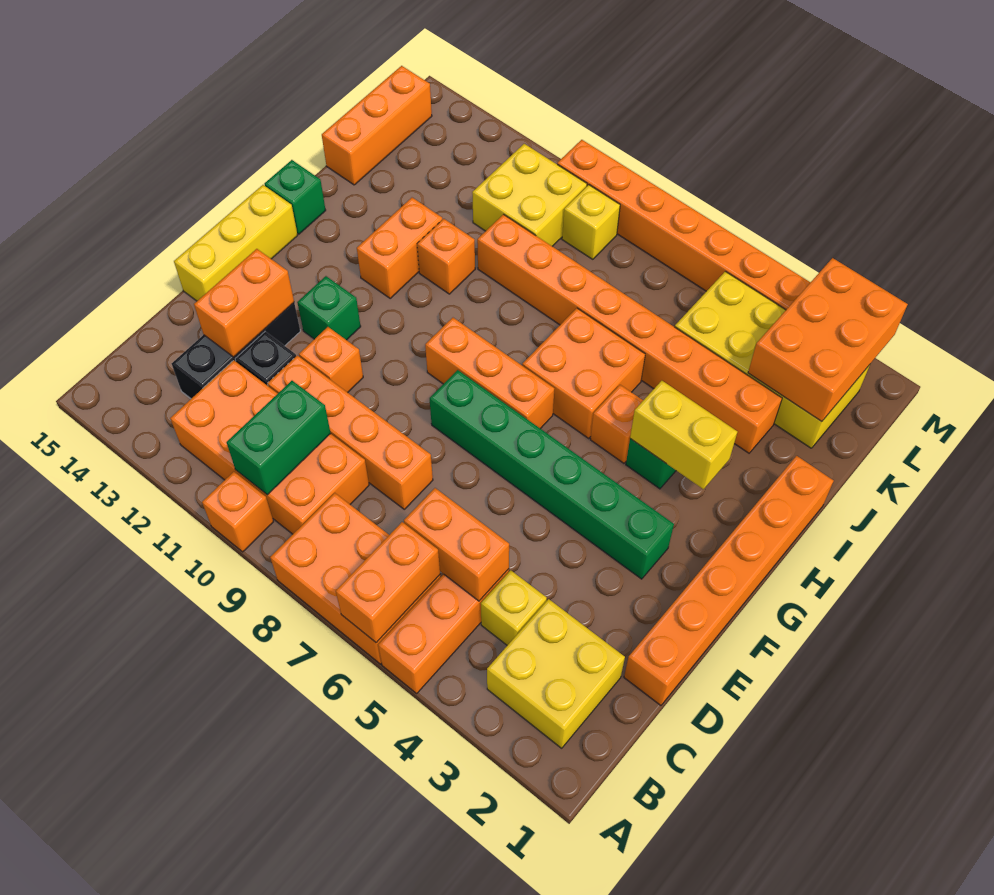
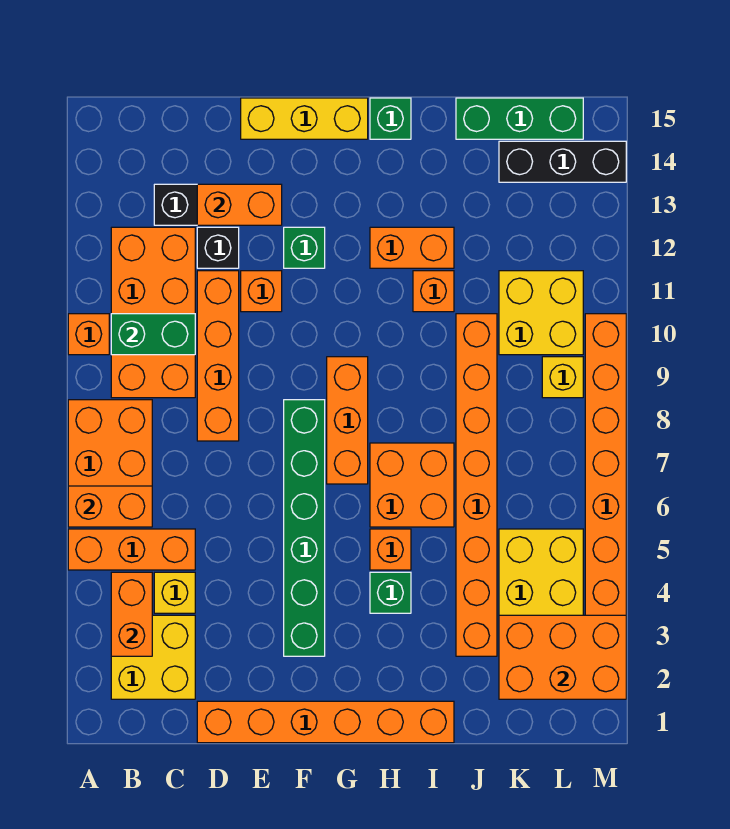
orange brick C5:C6 level 2 -> orange brick B3:B4 level 2
yellow brick H3:H4 level 2 -> none
orange brick J15:L15 level 1 -> green brick J15:L15 level 1
none -> black brick K14:M14 level 1

